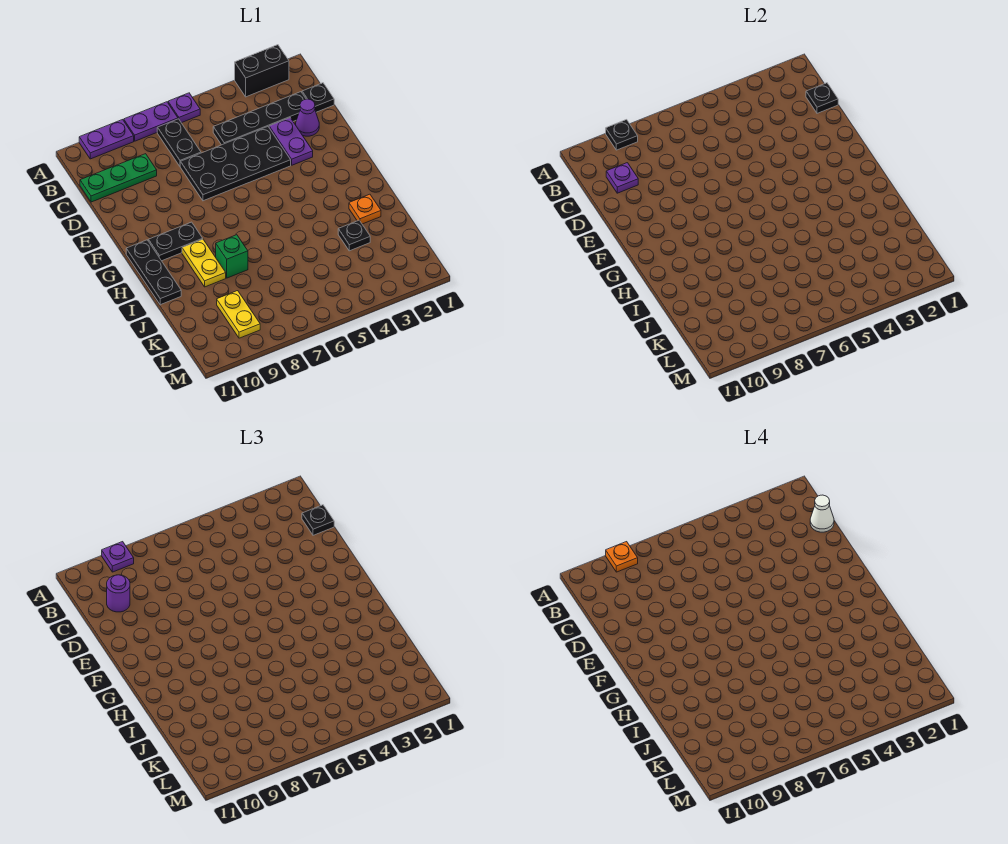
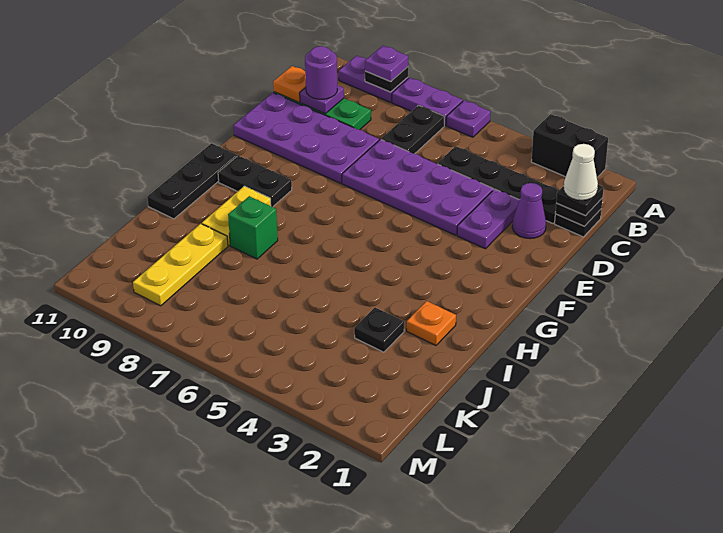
orange plate A9 level 4 -> orange plate C11 level 2
black plate D4:E7 level 1 -> purple plate D4:E7 level 1
none -> purple plate D8:E11 level 1
yellow plate K9:L9 level 1 -> yellow plate J9:L9 level 1

